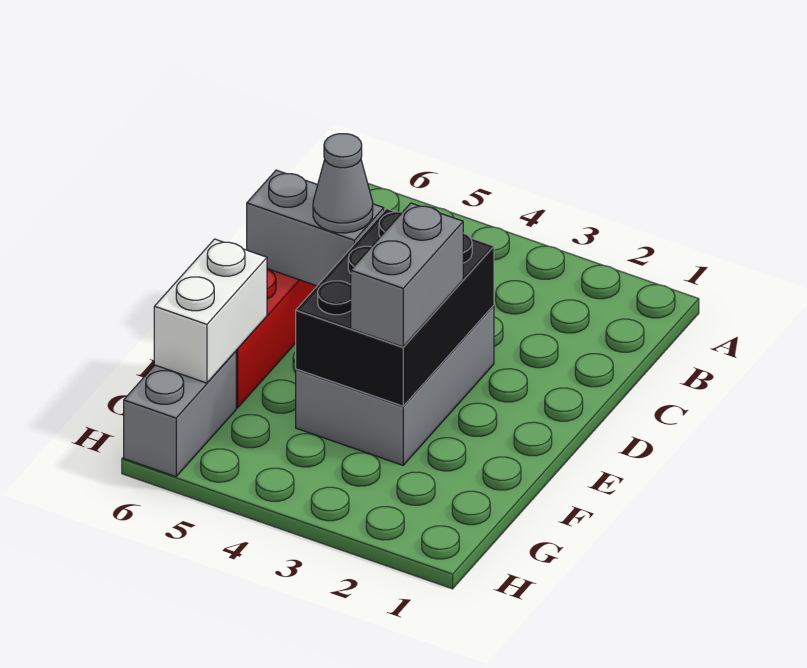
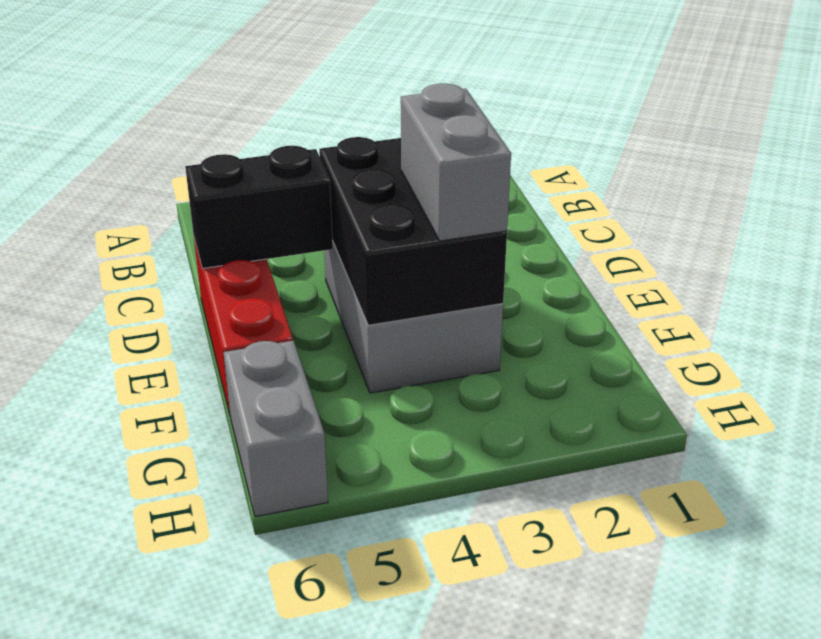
grey brick D5:D6 level 2 -> black brick D5:D6 level 2
grey cone D5 level 3 -> none
white brick F6:G6 level 2 -> none

